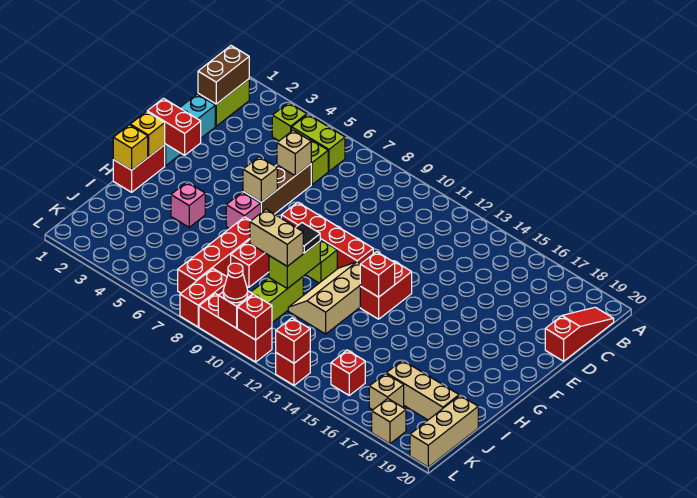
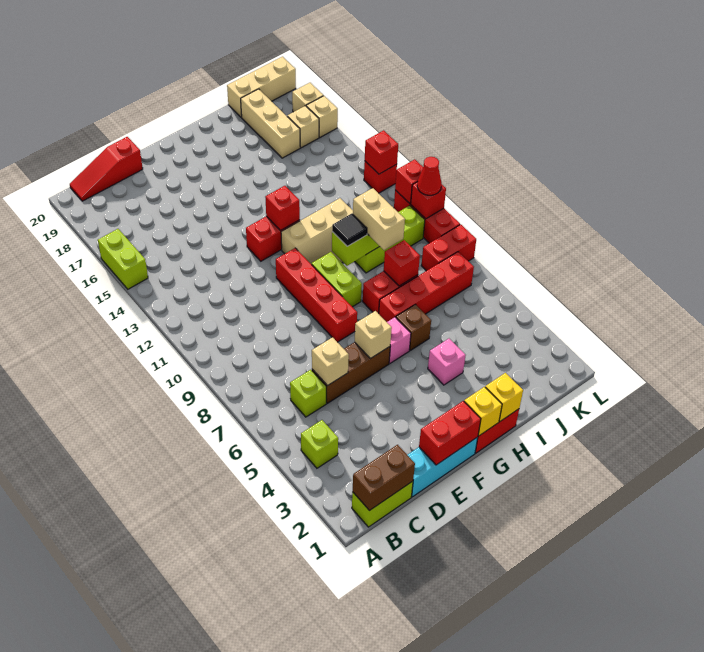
lime brick B5:B6 level 1 -> lime brick A15:A16 level 1
red brick F1:F2 level 2 -> red brick E1:F1 level 2
none -> brown brick H6 level 1
red brick K15 level 1 -> red brick I8 level 2
none -> tan brick L17 level 1

